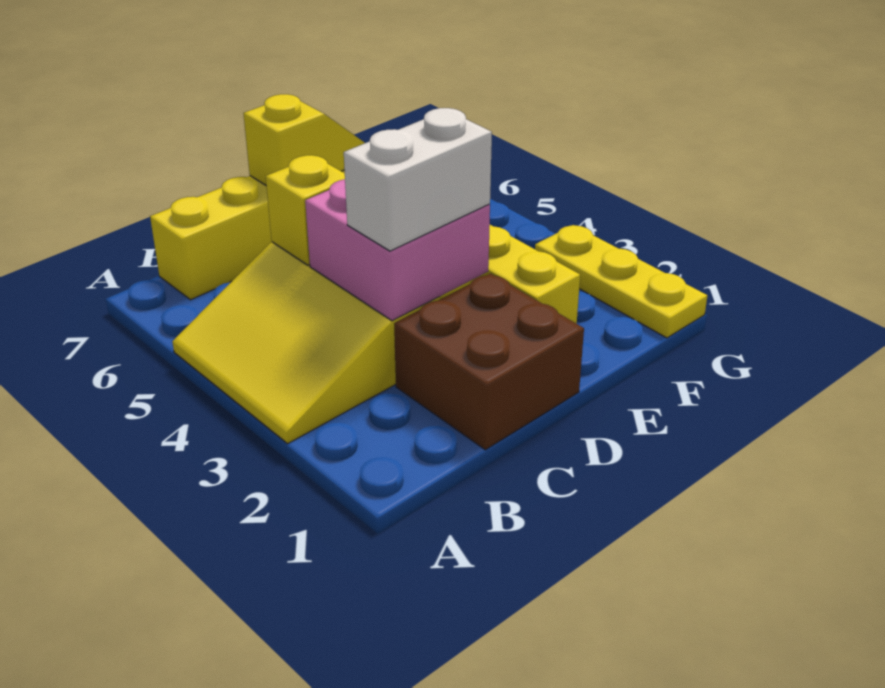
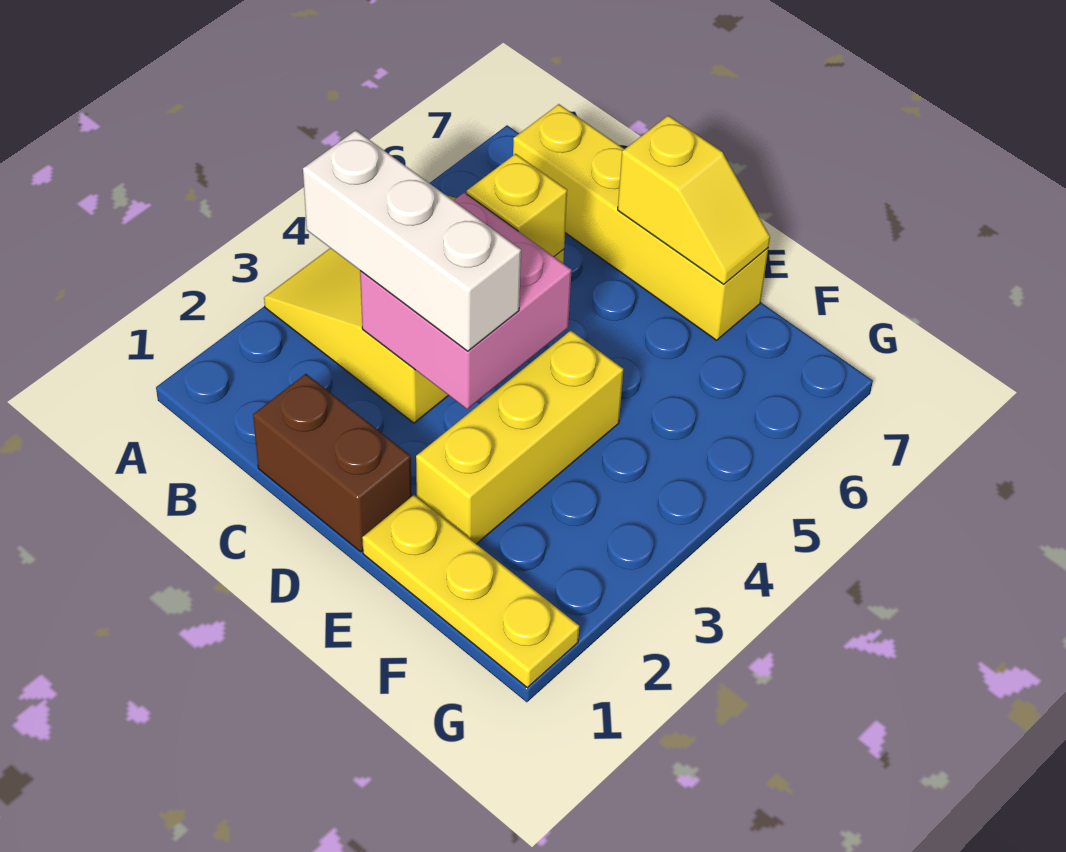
brown brick C1:D2 level 1 -> brown brick C1:D1 level 1
white brick C3:D3 level 3 -> white brick B3:D3 level 3
yellow plate G1:G3 level 1 -> yellow plate E1:G1 level 1

